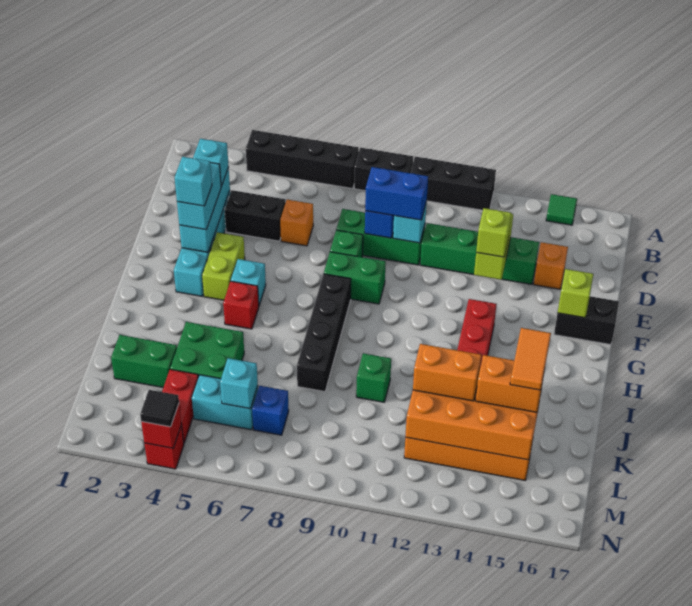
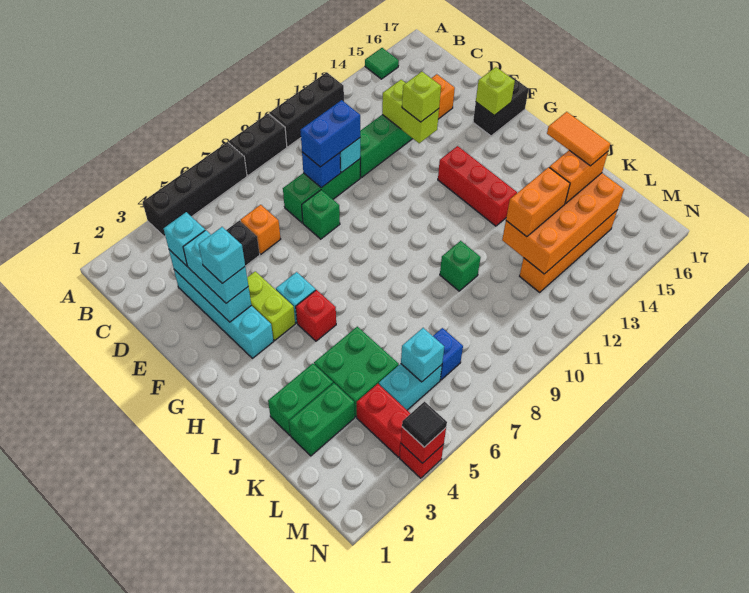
green brick F8:F9 level 1 -> green brick J2:J3 level 1
black brick G8:J8 level 1 -> none

